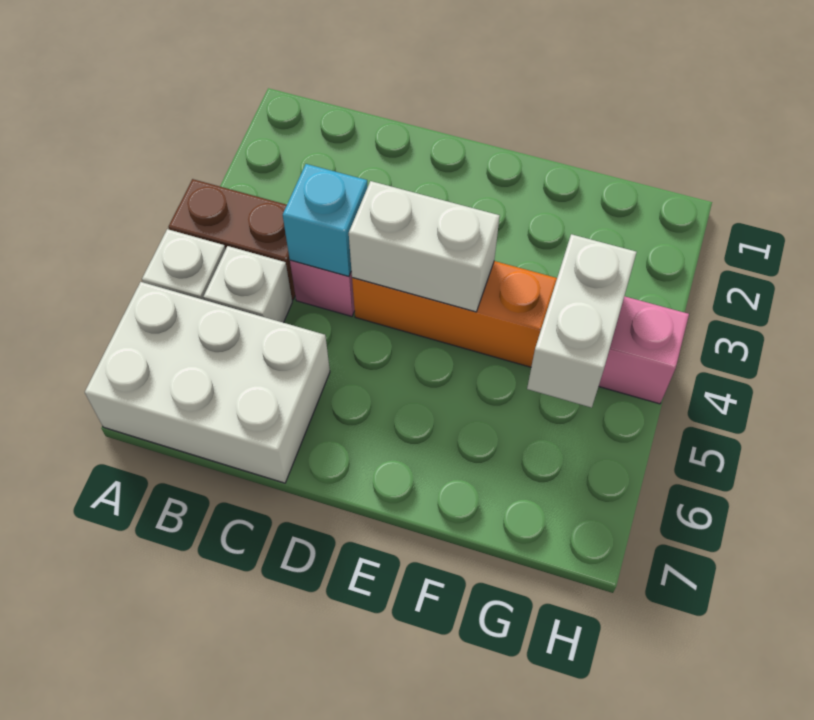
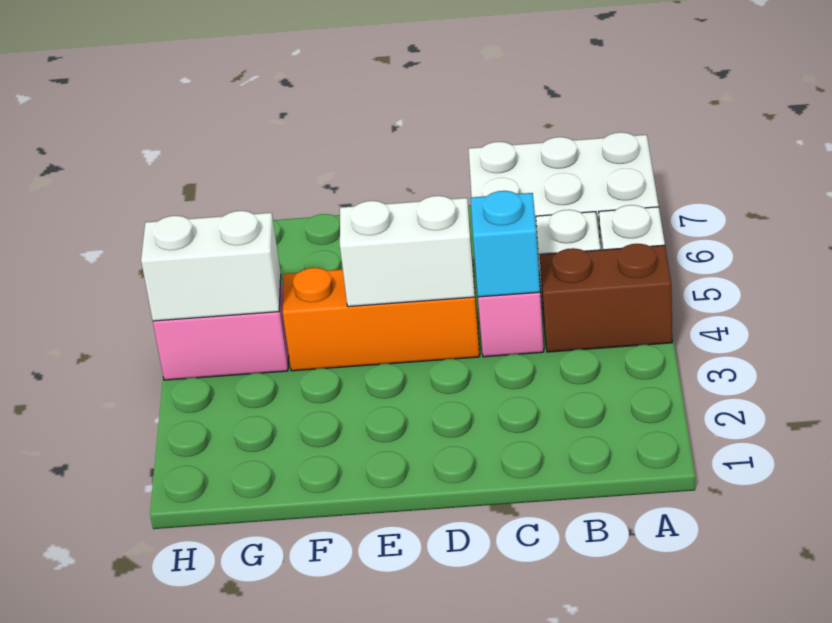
white brick G4:G5 level 2 -> white brick G4:H4 level 2

